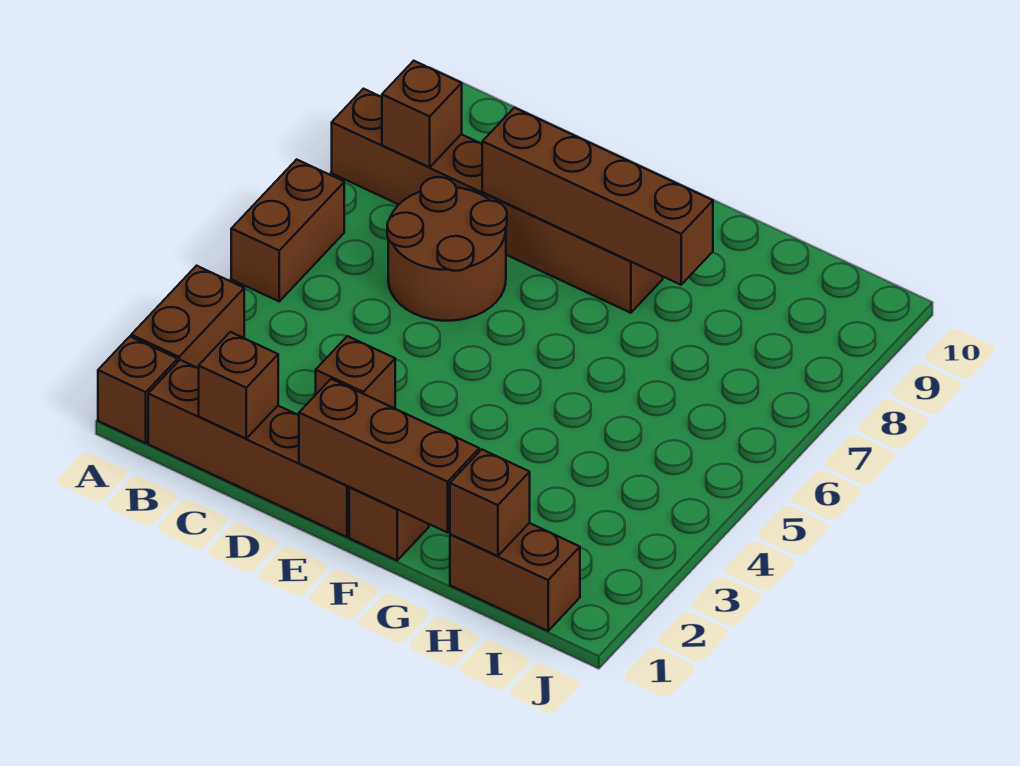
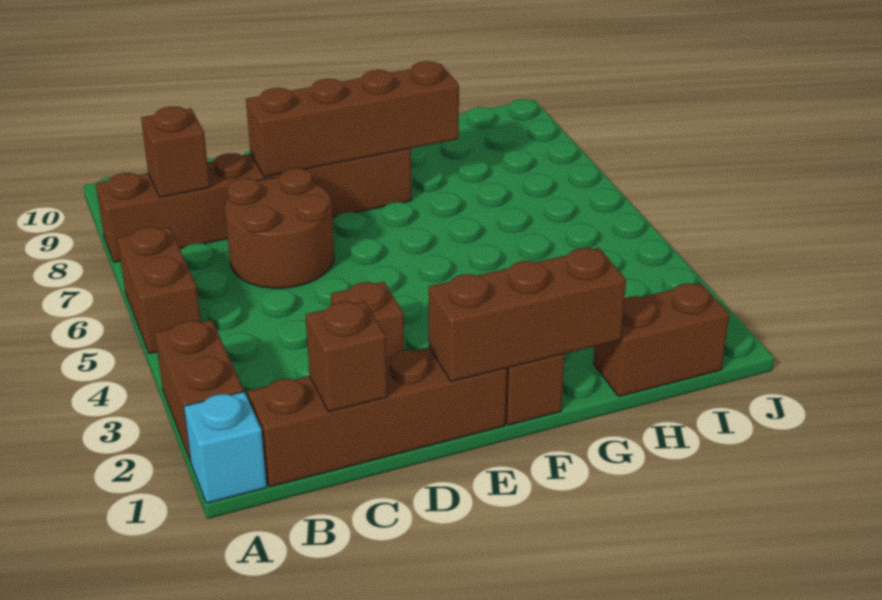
brown brick A1 level 1 -> cyan brick A1 level 1
brown brick H1 level 2 -> none

